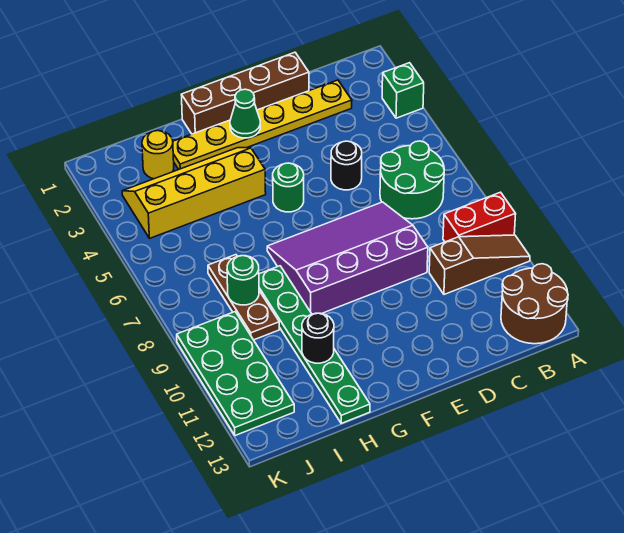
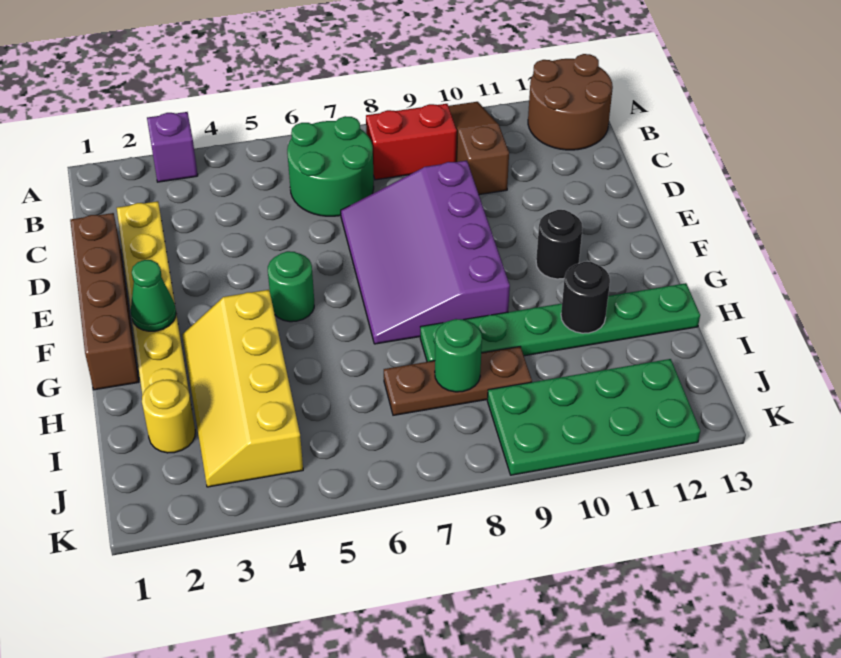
green brick A3 level 1 -> purple brick A3 level 1
red brick A9:B9 level 1 -> red brick B8:B9 level 1
black round brick D5 level 1 -> black round brick F11 level 1

